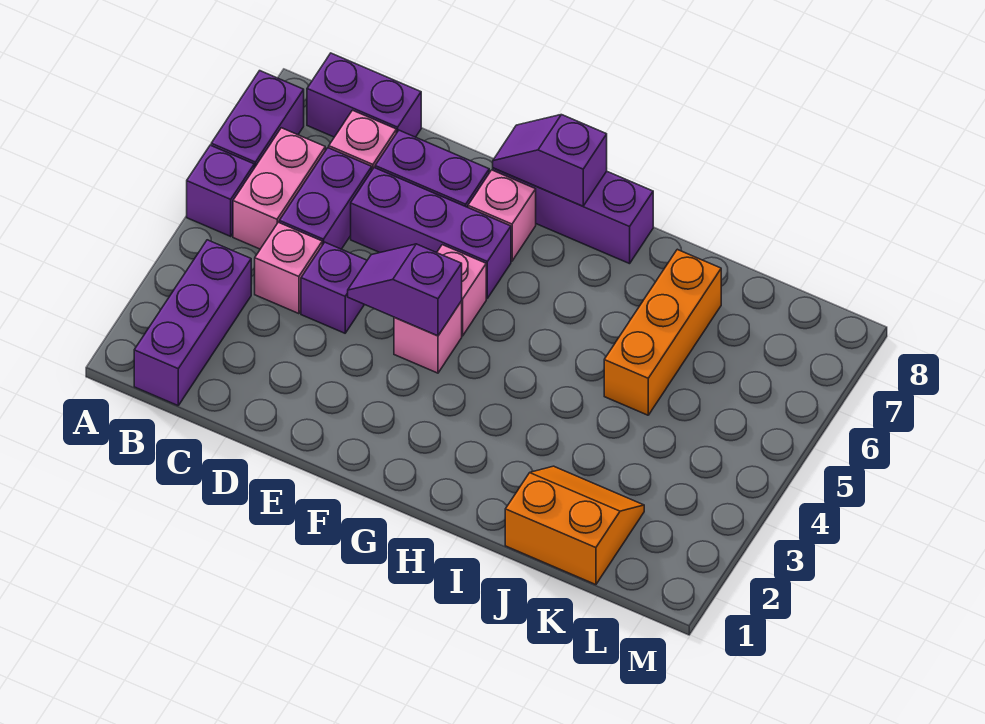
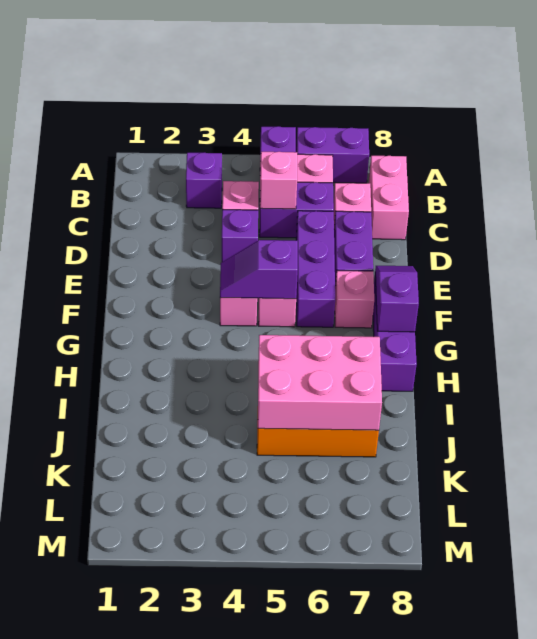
purple brick B1:B3 level 1 -> purple brick B3 level 1
purple brick B8:C8 level 1 -> pink brick B8:C8 level 1
none -> pink brick C5 level 2
purple slope E4:F4 level 2 top F -> purple slope F4:F5 level 2 top 5
none -> pink brick I5:J7 level 2
orange slope J1:K2 level 1 top 1 -> none

